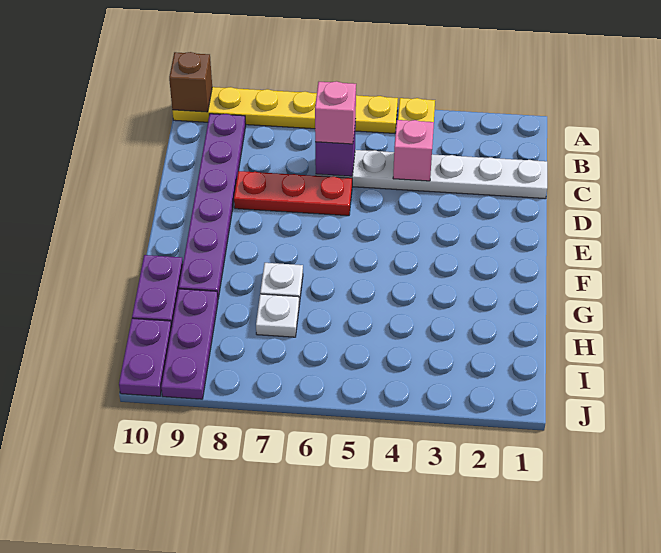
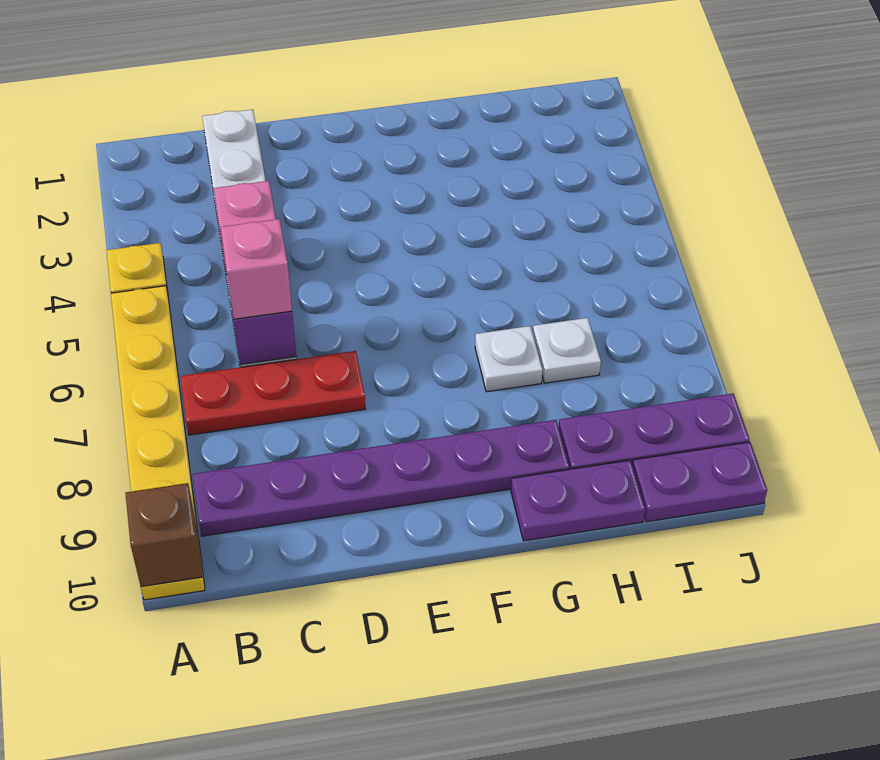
red plate D6:D8 level 1 -> red plate B7:D7 level 1

